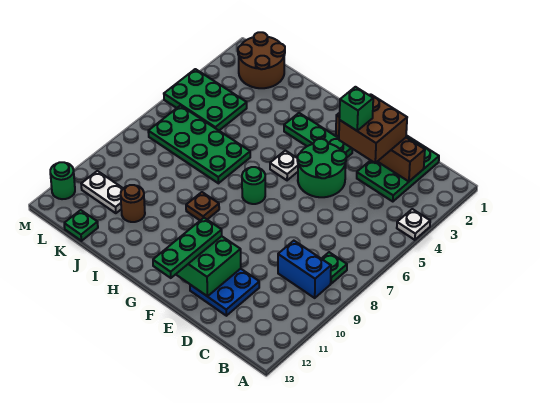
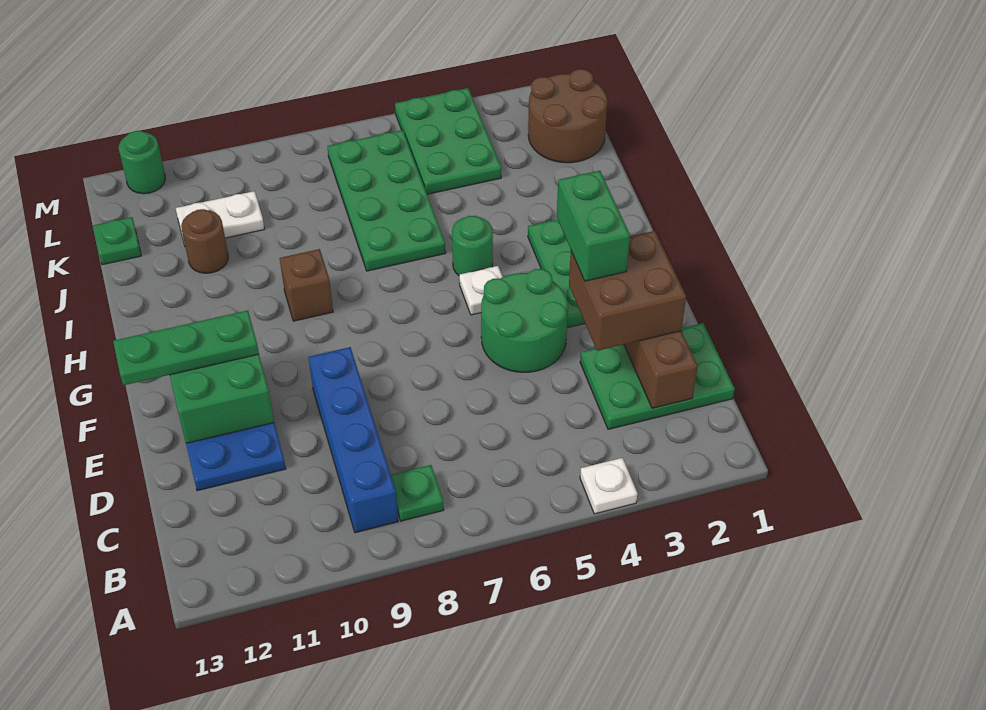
blue brick B9:C9 level 1 -> blue brick B9:E9 level 1
green brick E3 level 4 -> green brick E3:F3 level 4
green round brick G7 level 1 -> green round brick H5 level 1
brown plate H9 level 1 -> brown brick H9 level 1
white plate K11:L11 level 1 -> white plate K10:K11 level 1

